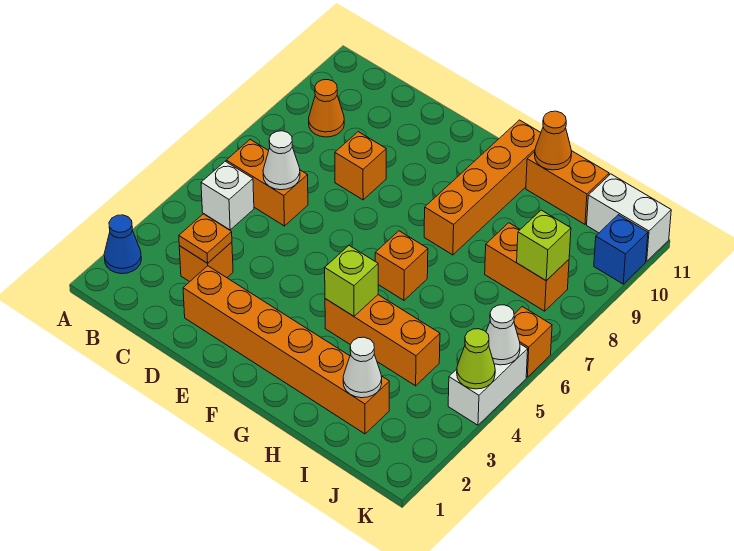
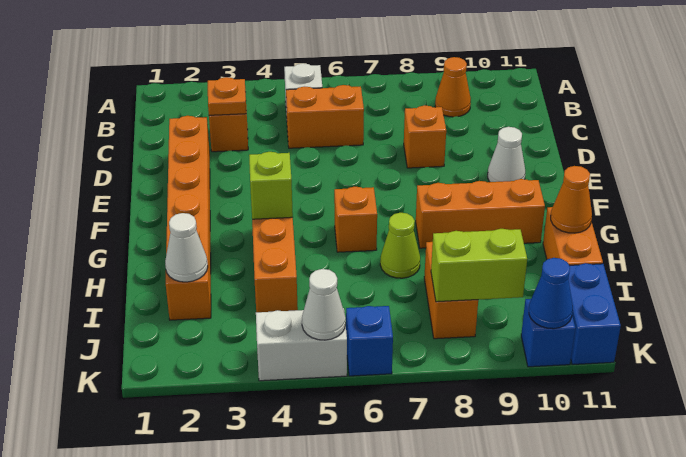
blue cone A2 level 1 -> blue cone K10 level 2
orange brick B6:C6 level 1 -> orange brick C5:C6 level 1
white cone C6 level 2 -> white cone E10 level 1
orange brick G8:G11 level 1 -> orange brick G8:G10 level 1
lime brick J8 level 2 -> lime brick J8:J9 level 2
white brick J11:K11 level 1 -> blue brick J11:K11 level 1
lime cone K4 level 2 -> lime cone H7 level 1
orange brick K6 level 1 -> blue brick K6 level 1

